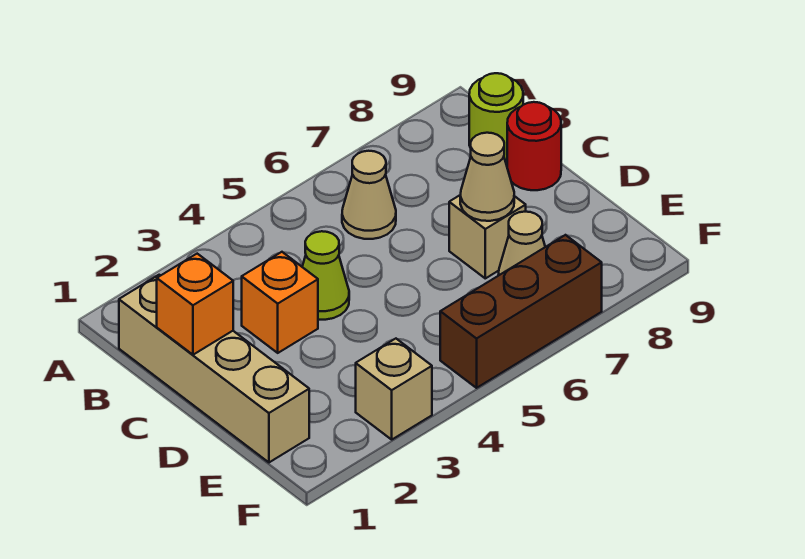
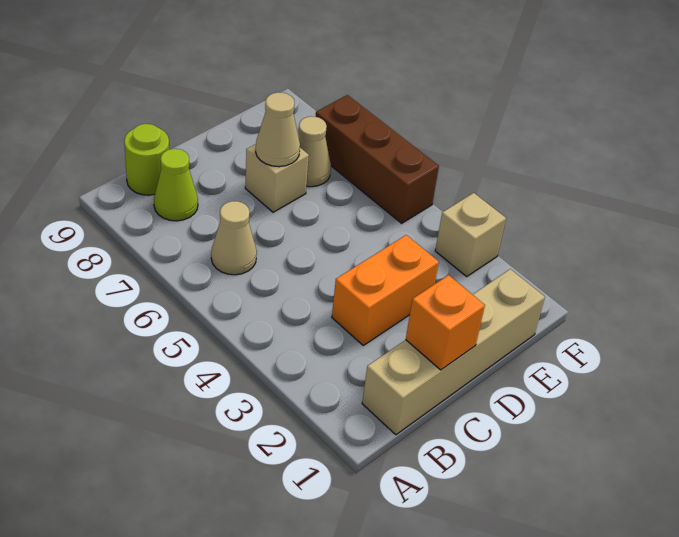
orange brick C3 level 1 -> orange brick C3:D3 level 1
lime cone C4 level 1 -> lime cone B8 level 1
red round brick C9 level 1 -> none

